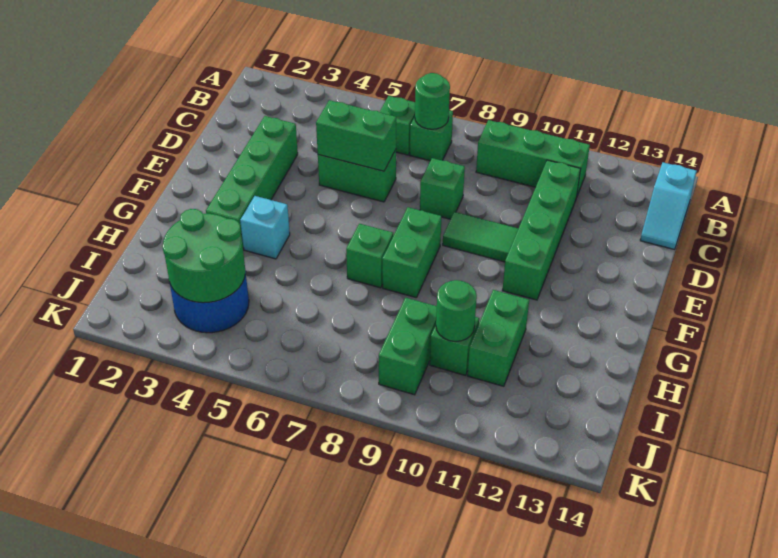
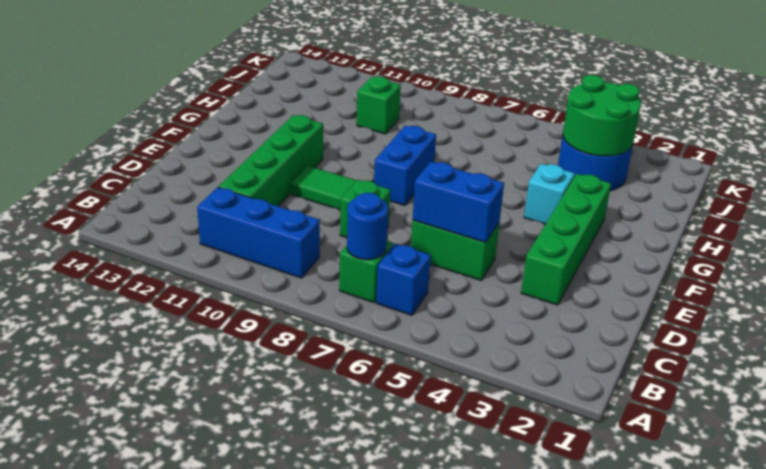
green brick B6 level 1 -> blue brick B6 level 1
green round brick B7 level 2 -> blue round brick B7 level 2
green brick B9:B11 level 1 -> blue brick B9:B11 level 1
cyan slope B14:C14 level 1 top B -> none
green brick D5:D6 level 2 -> blue brick D5:D6 level 2
green brick F8:G8 level 1 -> blue brick F8:G8 level 1
green brick G7 level 1 -> none
green brick H11:I11 level 1 -> none
green brick I9:J9 level 1 -> none
green round brick I10 level 2 -> none

